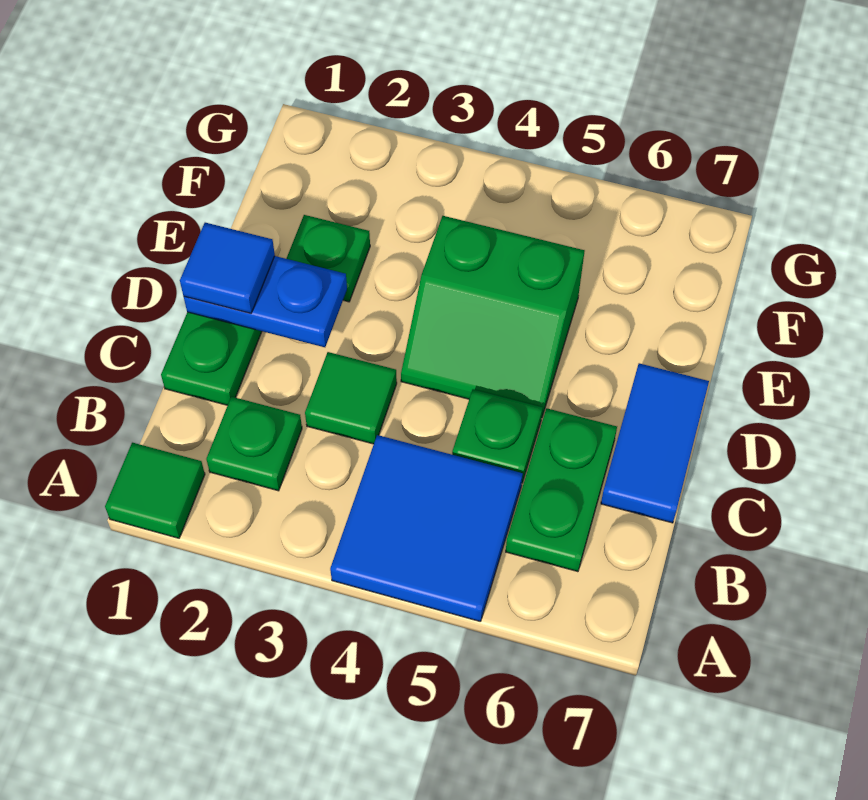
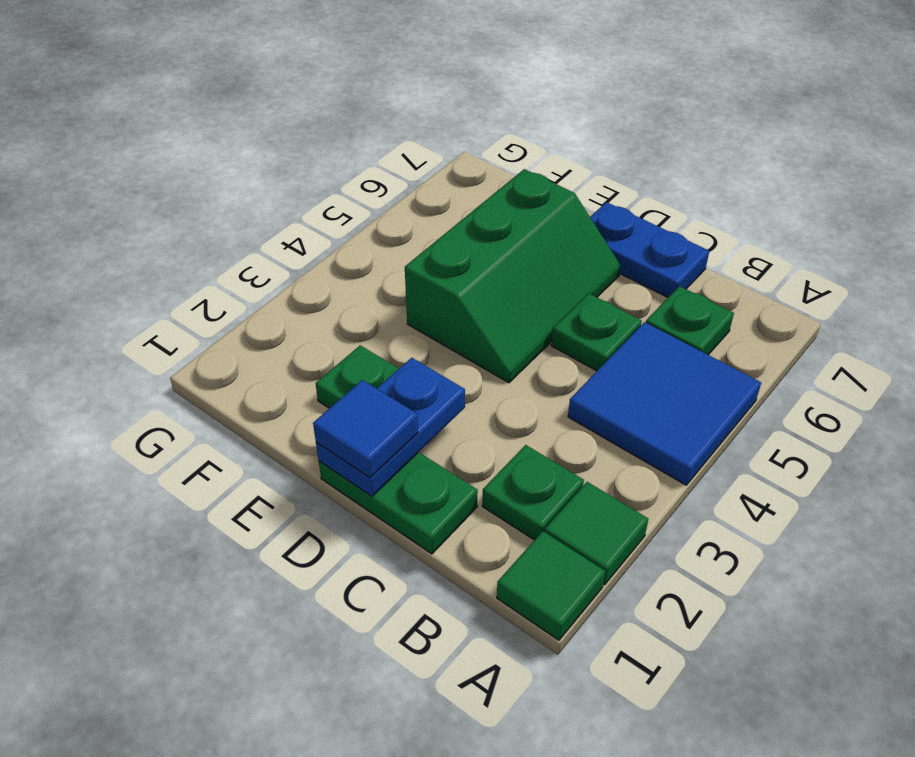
green plate B6:C6 level 1 -> green plate B6 level 1
green tile C3 level 1 -> green tile A2 level 1
blue tile C7:D7 level 1 -> blue plate C7:D7 level 1
green slope D4:E5 level 1 top E -> green slope D4:E6 level 1 top E

